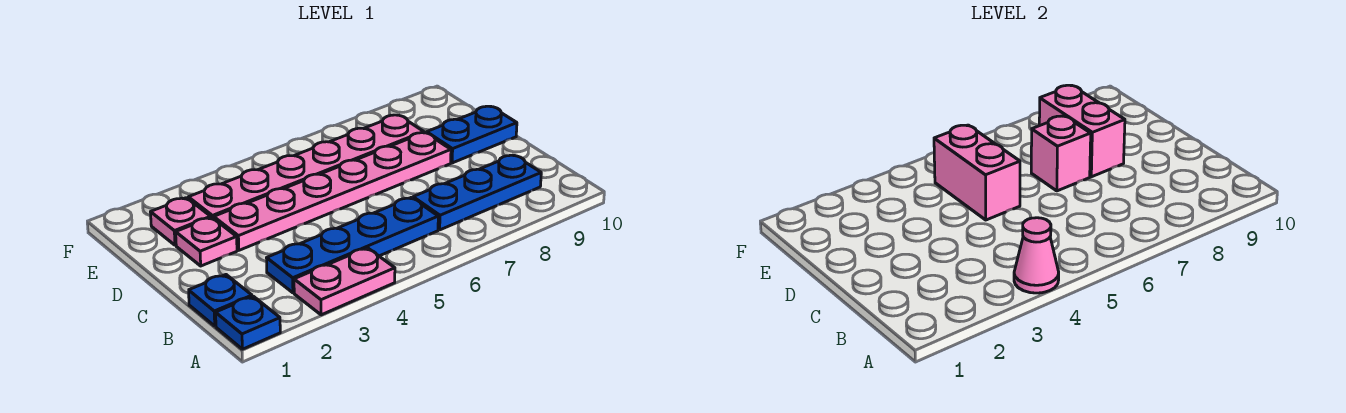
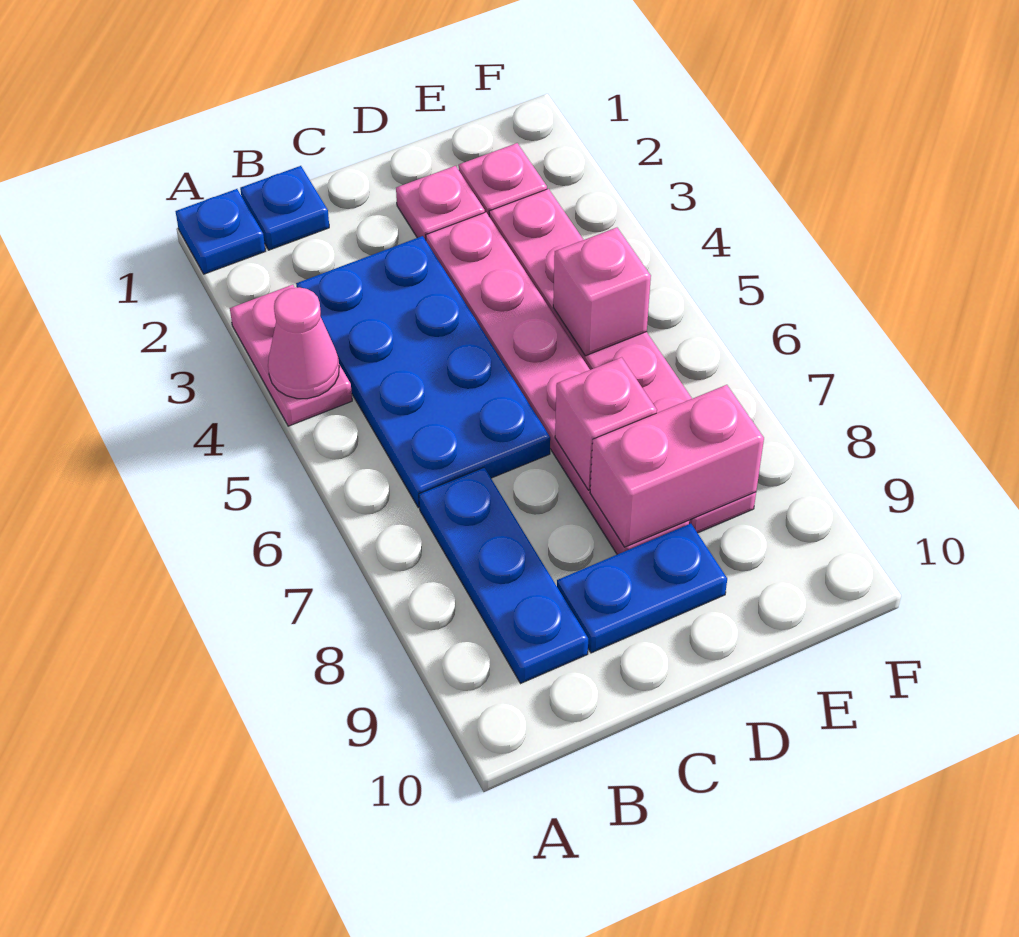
blue plate B3:B6 level 1 -> blue plate B3:C6 level 1
pink brick D5:E5 level 2 -> pink brick E5 level 2
blue plate D9:D10 level 1 -> blue plate C9:D9 level 1

